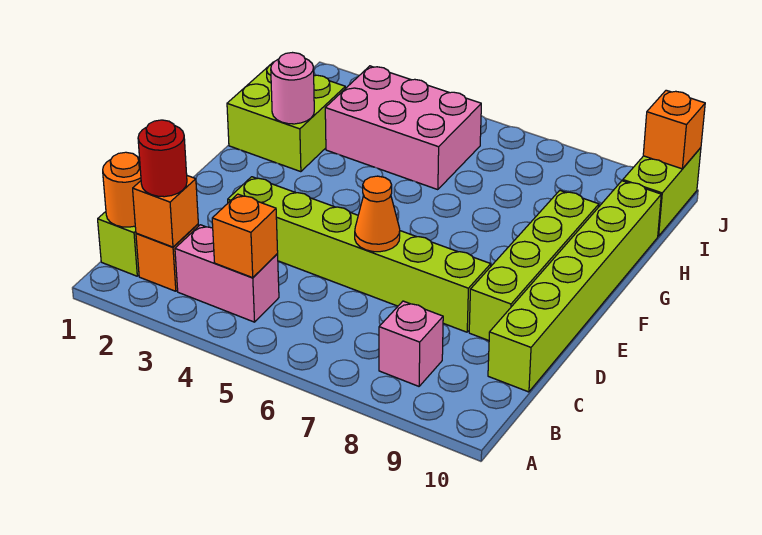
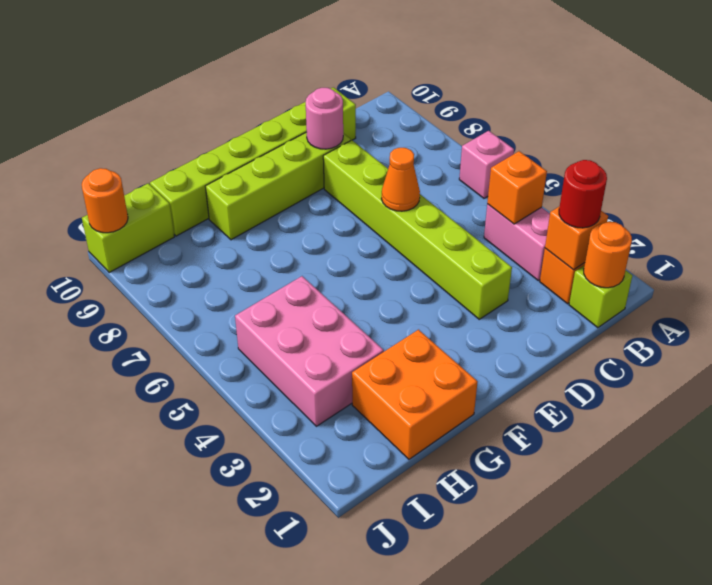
pink brick B8 level 1 -> pink brick A6 level 1
lime brick G1:H2 level 1 -> orange brick G1:H2 level 1
pink round brick G2 level 2 -> pink round brick D9 level 2
orange brick J10 level 2 -> orange round brick J10 level 2

